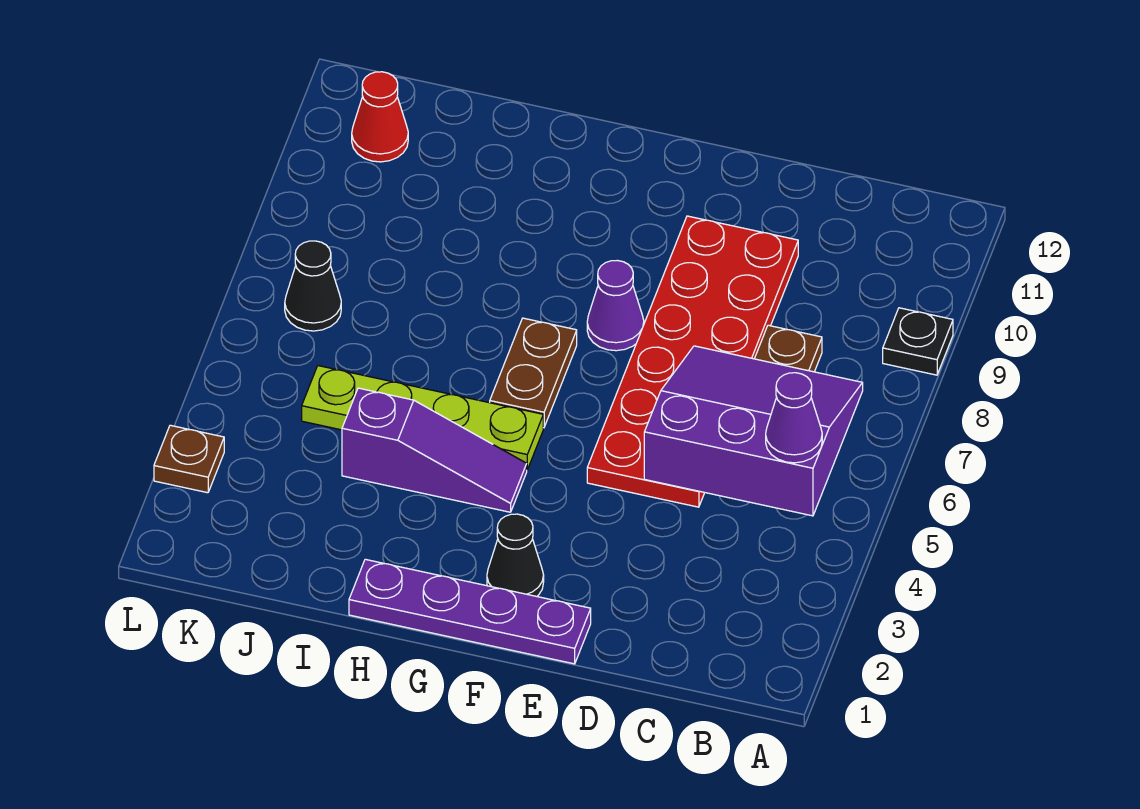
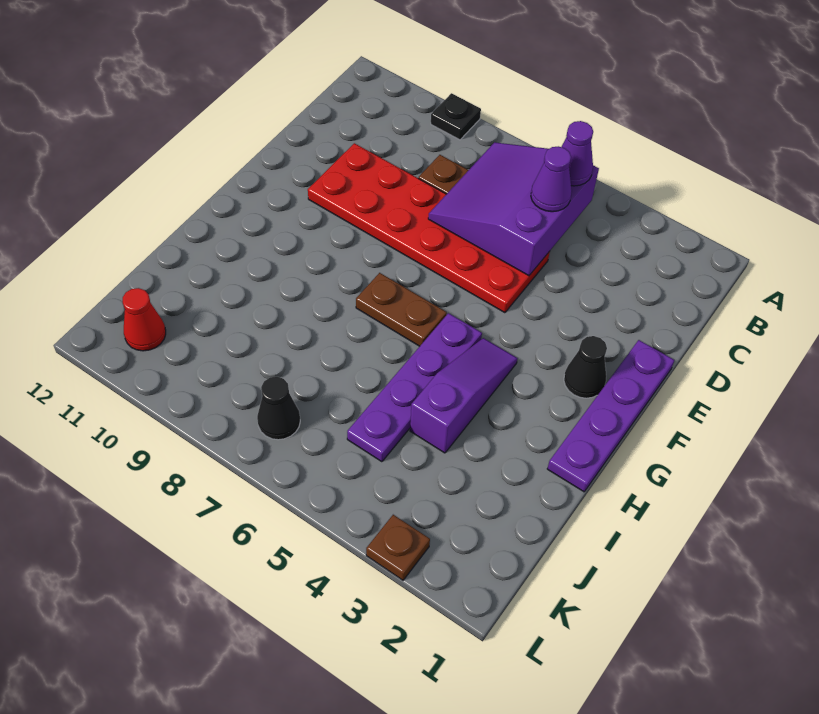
purple cone F8 level 1 -> purple cone C5 level 3
lime plate G5:J5 level 1 -> purple plate G5:J5 level 1

